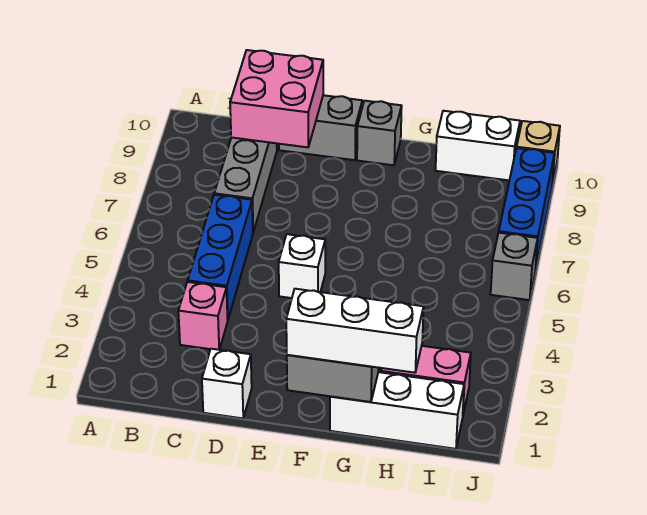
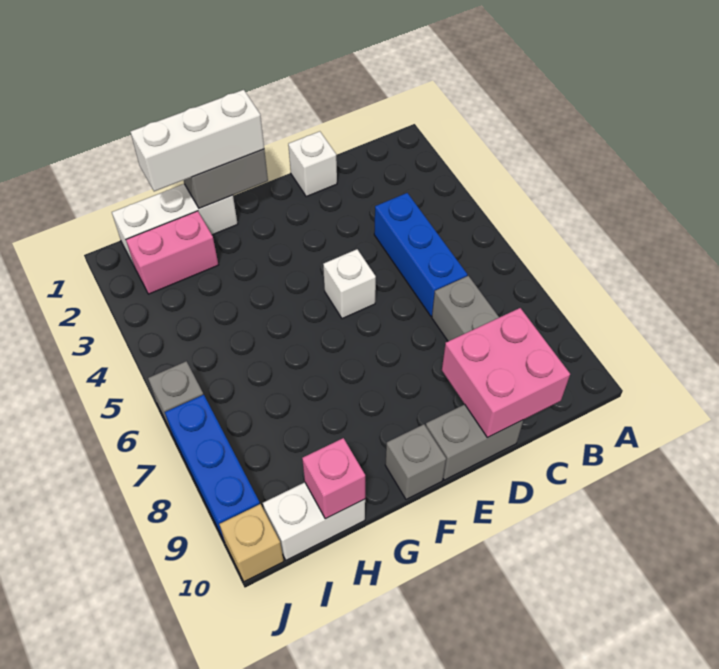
pink brick C3 level 1 -> pink brick H10 level 2

